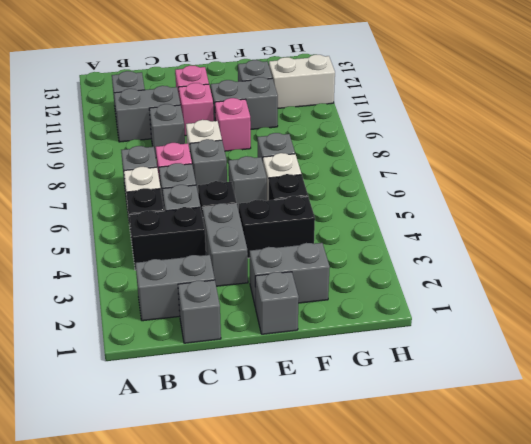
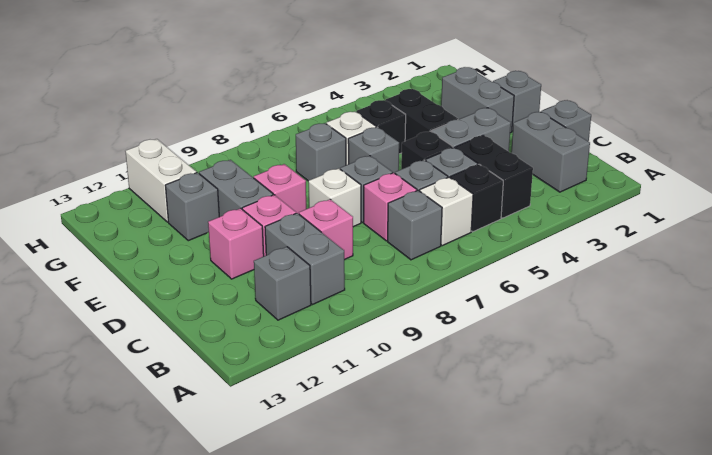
grey brick C9 level 1 -> pink brick C9 level 1

